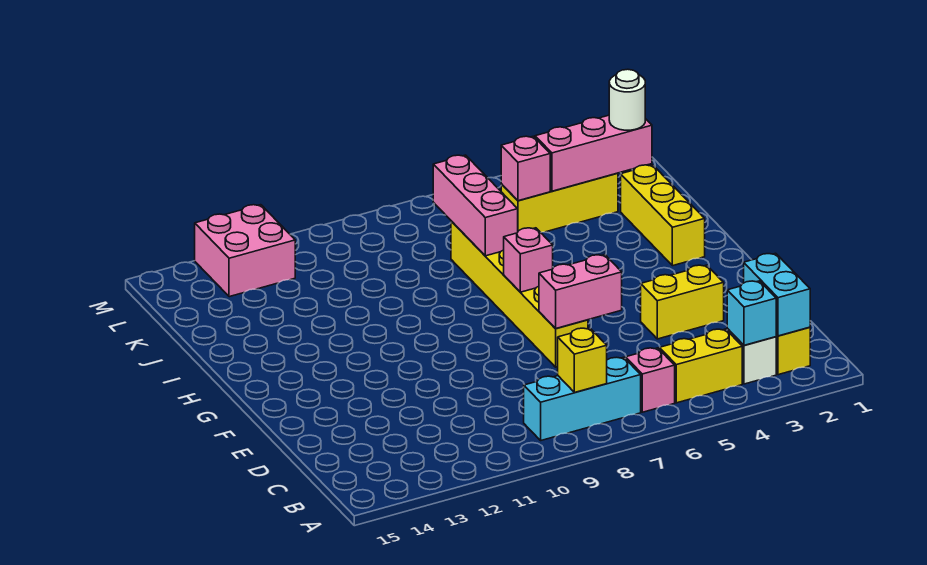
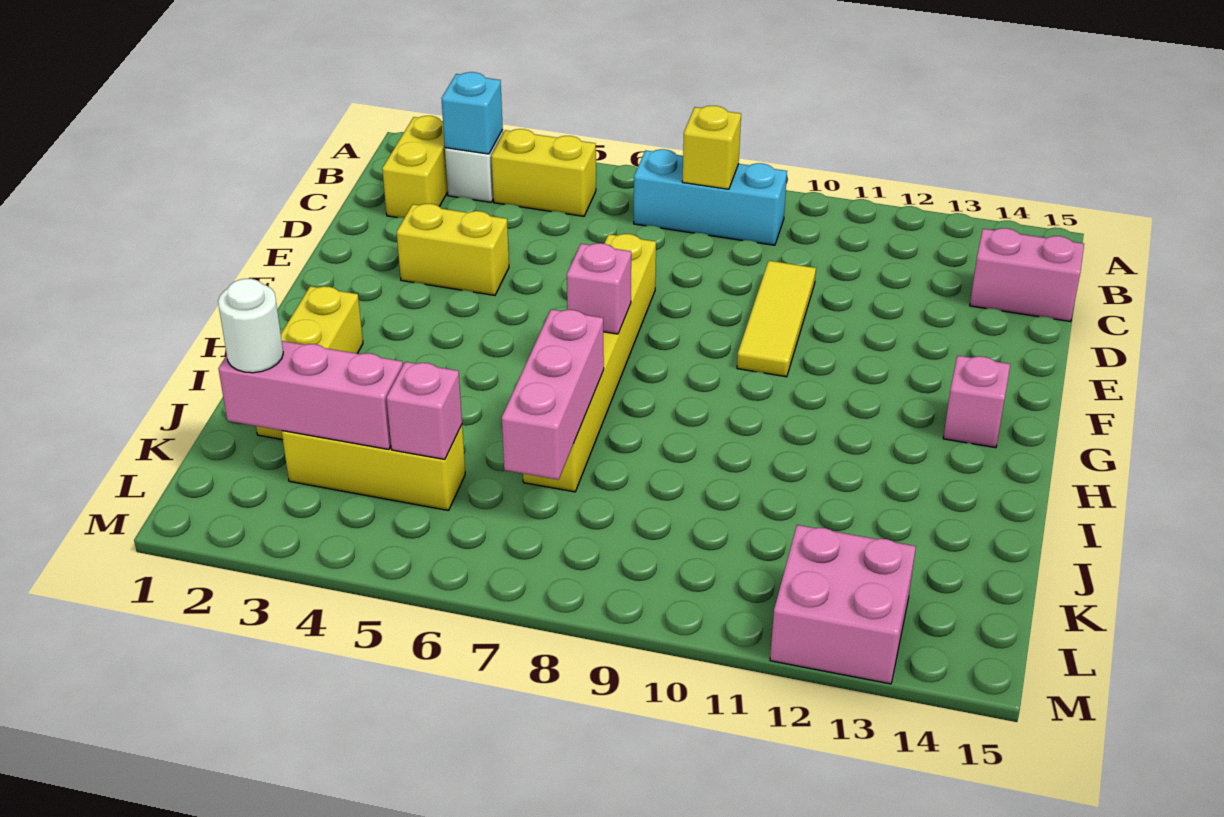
cyan brick B2:C2 level 2 -> none
pink brick B6 level 1 -> pink brick G14 level 1
none -> yellow tile D10:F10 level 1
pink brick E6:E7 level 2 -> pink brick C14:C15 level 1

